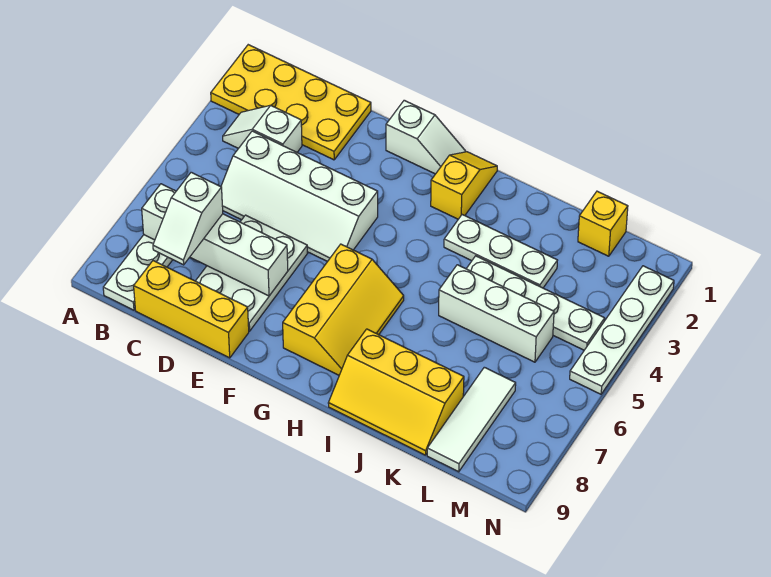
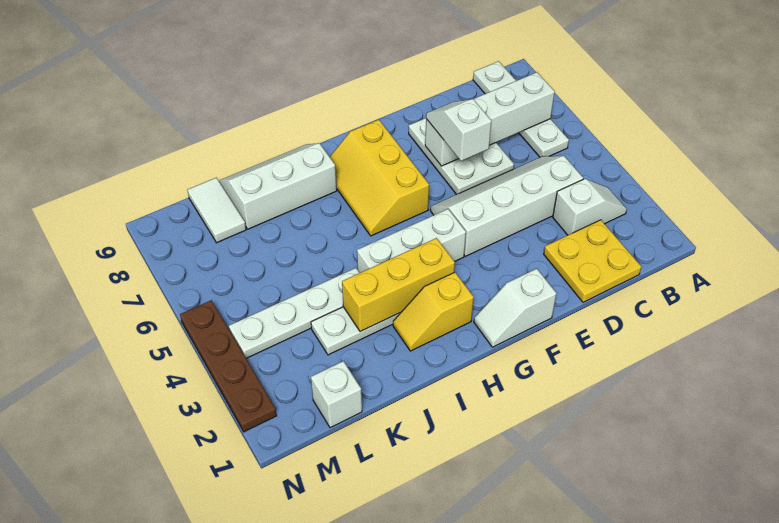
yellow plate A1:D2 level 1 -> yellow plate C1:D2 level 1
white slope C7:C8 level 3 top 7 -> white slope E6:E7 level 3 top 6
yellow brick C9:E9 level 1 -> yellow brick H3:J3 level 2
yellow slope H1:H2 level 1 top 2 -> yellow slope H2:I2 level 1 top H
yellow slope I8:K9 level 1 top 8 -> white slope I8:K9 level 1 top 8
white brick J5:L5 level 1 -> white brick G4:I4 level 1
yellow brick L1 level 1 -> white brick L1 level 1
white tile L7:L9 level 1 -> white tile L8:L9 level 1
white plate N2:N5 level 1 -> brown plate N2:N5 level 1

